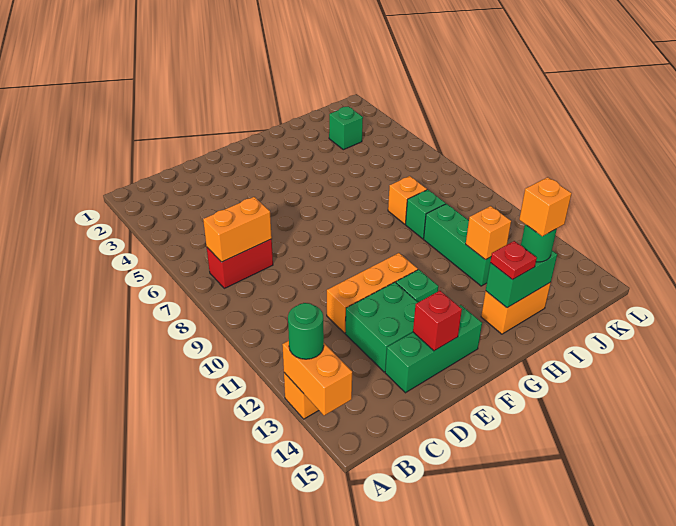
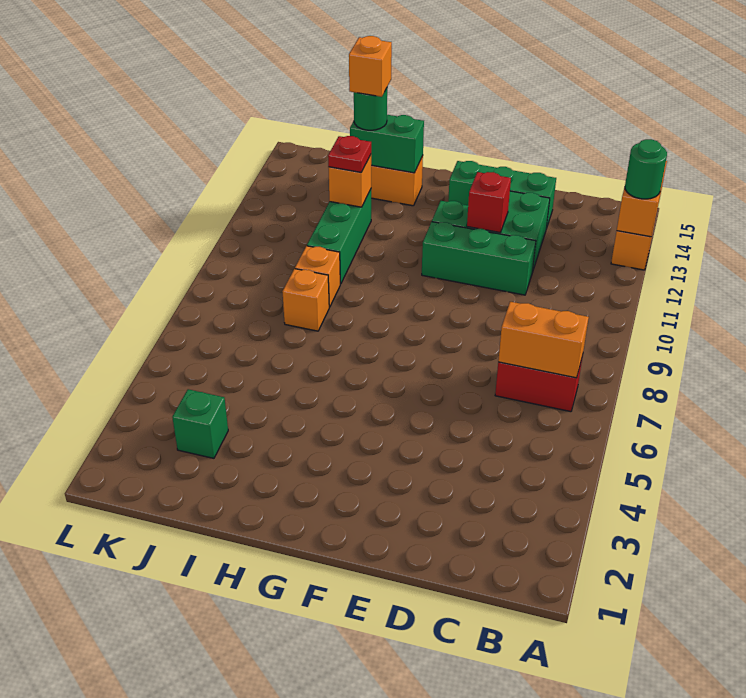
orange brick D11:F11 level 1 -> green brick D11:F11 level 1
red brick E14 level 2 -> red brick E12 level 2
red plate H14 level 3 -> red plate I12 level 3
green brick I9 level 1 -> orange brick I9 level 1

